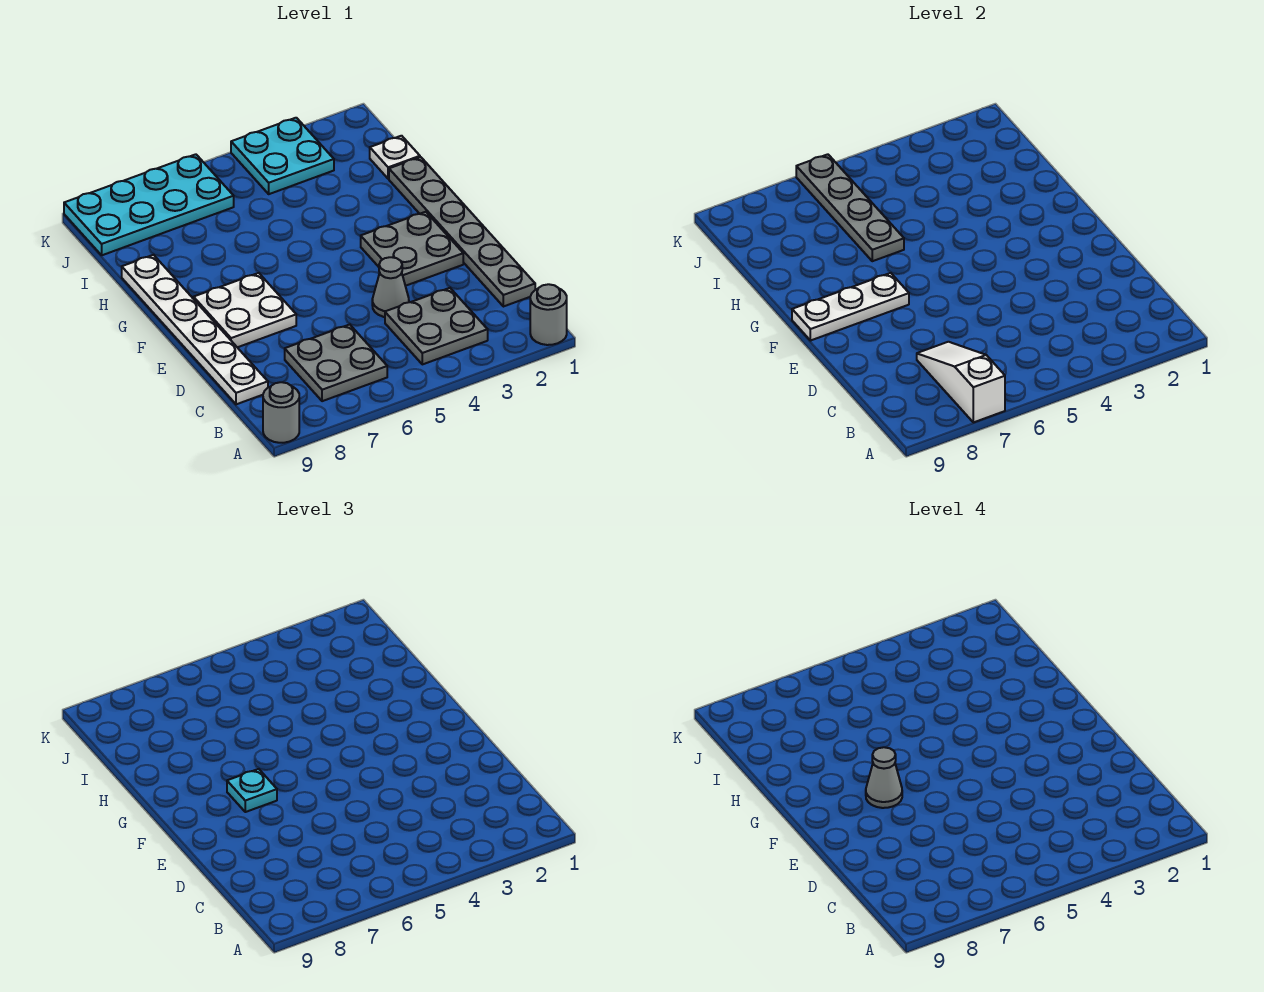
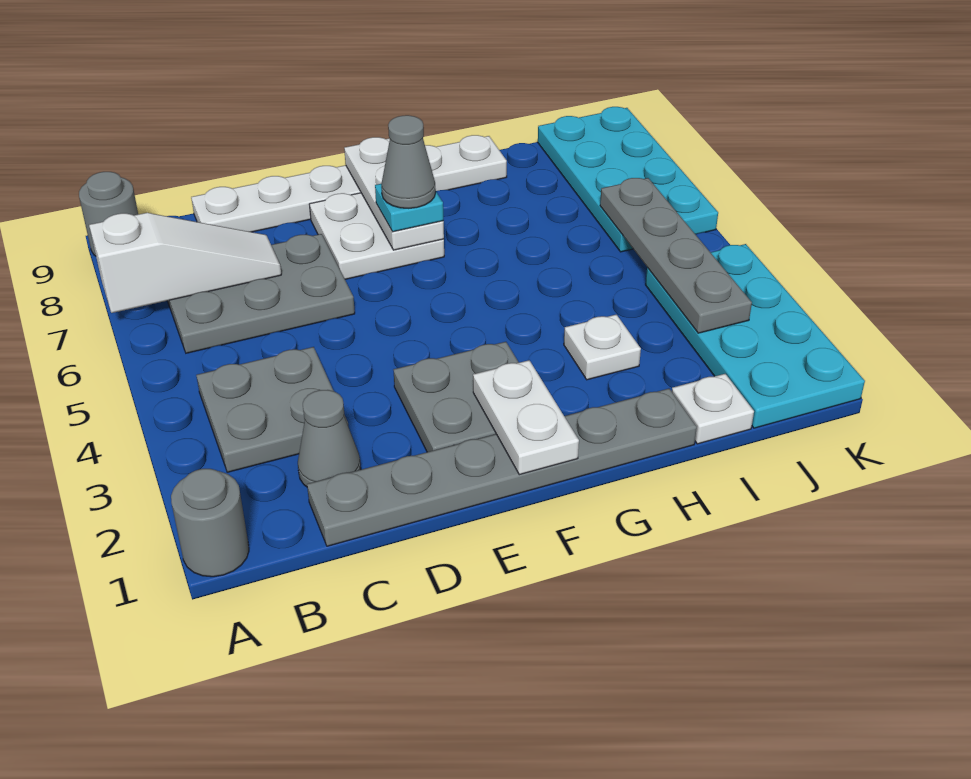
grey plate B6:C7 level 1 -> grey plate B6:D7 level 1
grey cone D4 level 1 -> grey cone C2 level 1
none -> white plate F1:F2 level 2
none -> white plate H3 level 1
grey plate H6:K6 level 2 -> grey plate J3:J6 level 2
cyan plate J3:K4 level 1 -> cyan plate J1:K4 level 1

